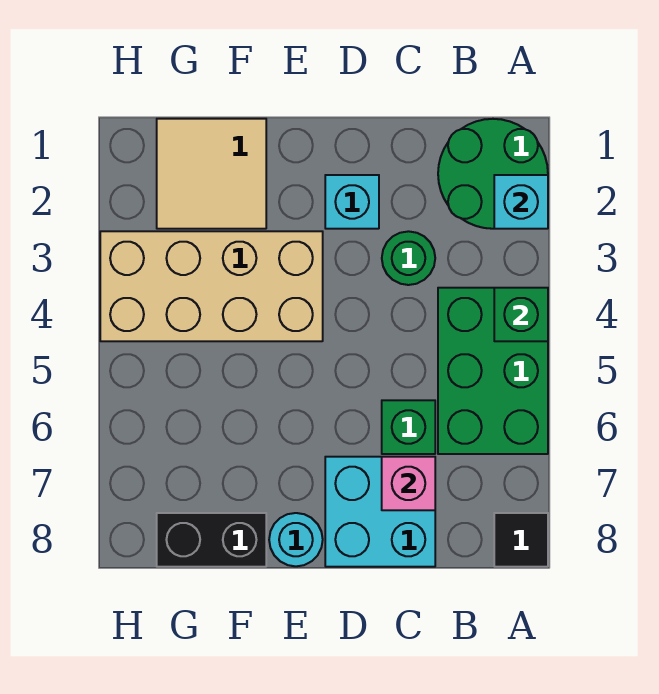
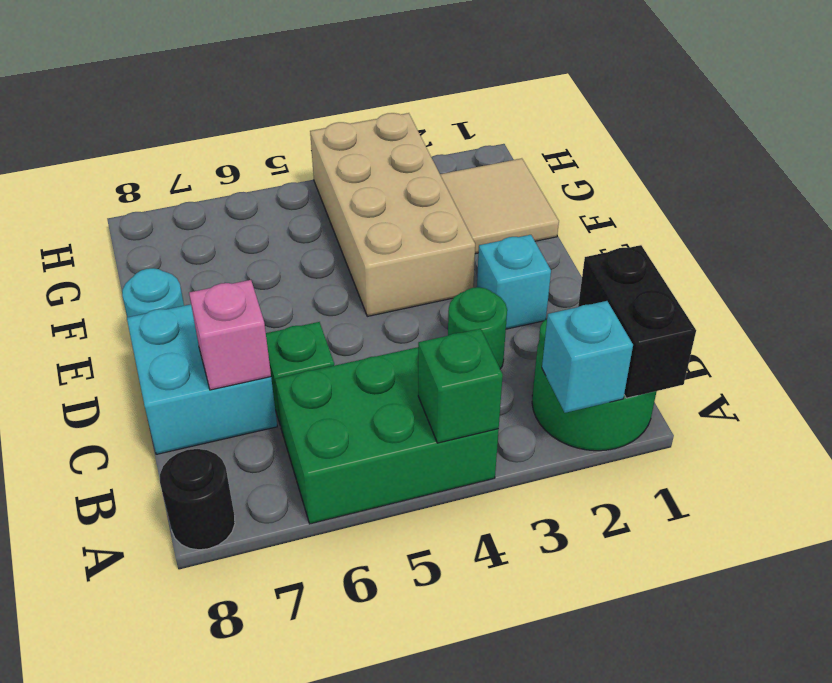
black tile A8 level 1 -> black round brick A8 level 1
black brick F8:G8 level 1 -> black brick A1:B1 level 2

